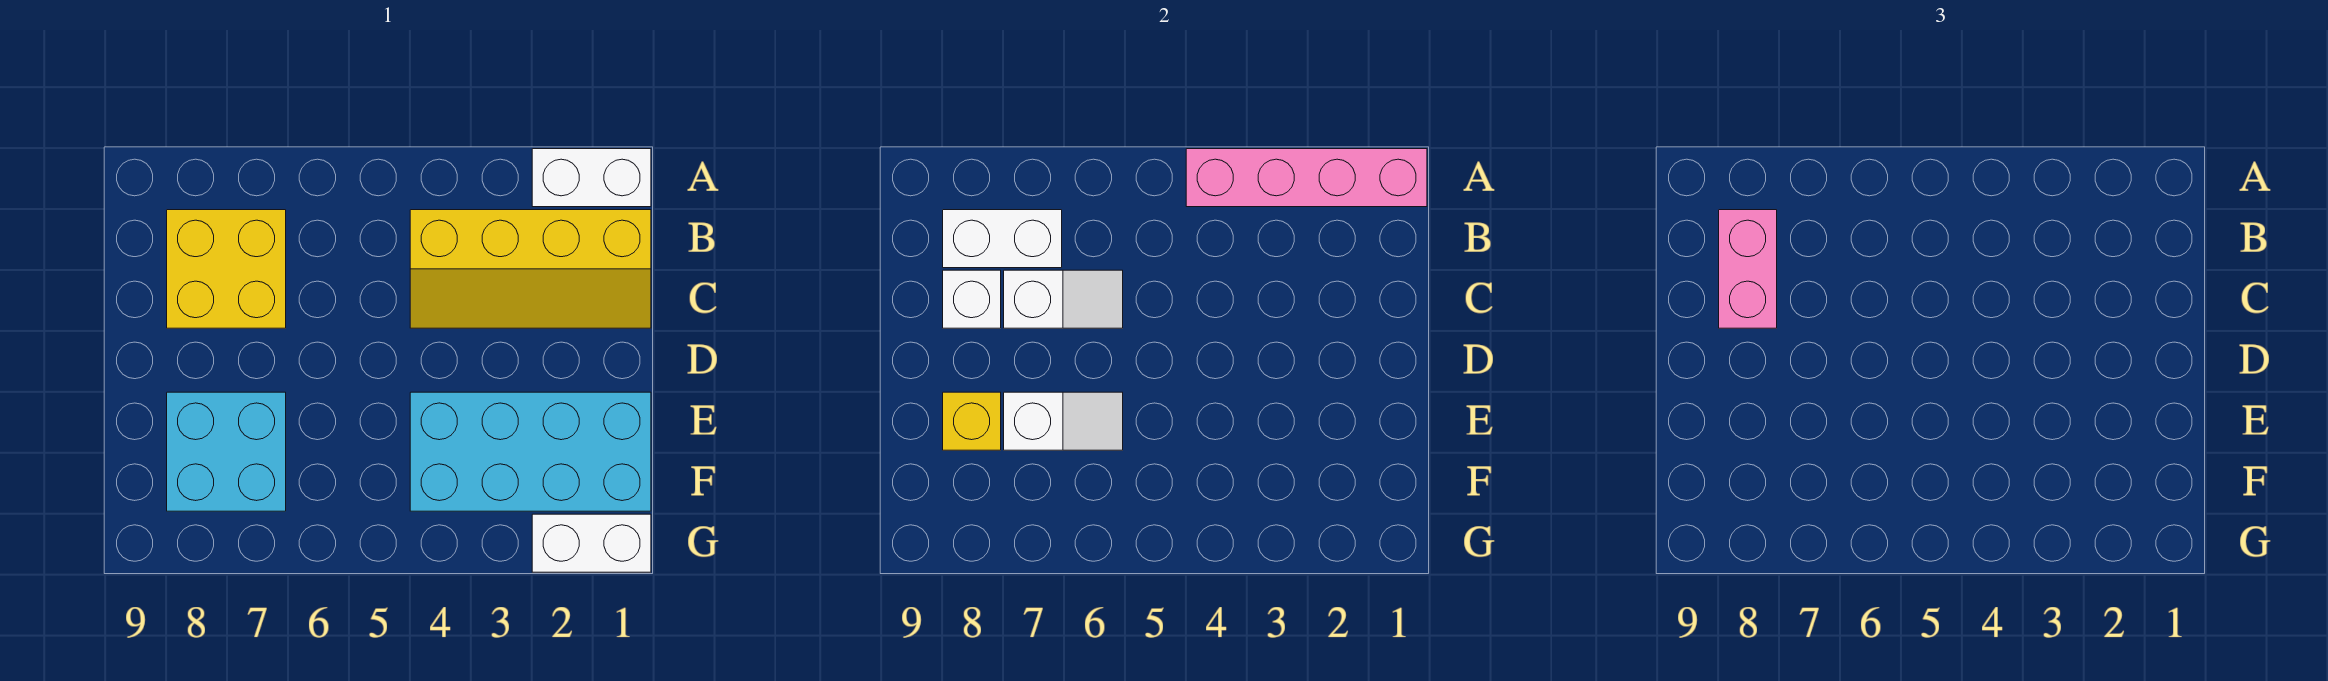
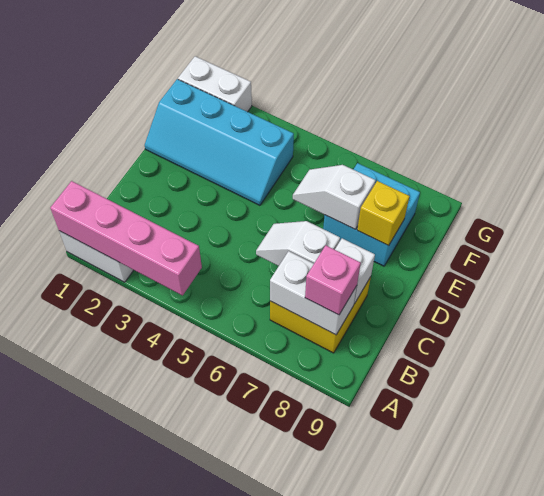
yellow slope B1:C4 level 1 top B -> none
pink brick B8:C8 level 3 -> pink brick B8 level 3
cyan brick E1:F4 level 1 -> cyan slope E1:F4 level 1 top F

